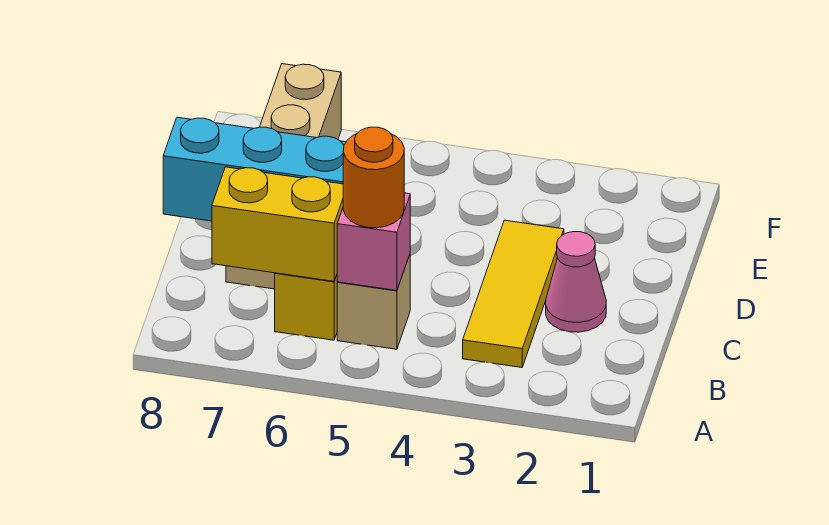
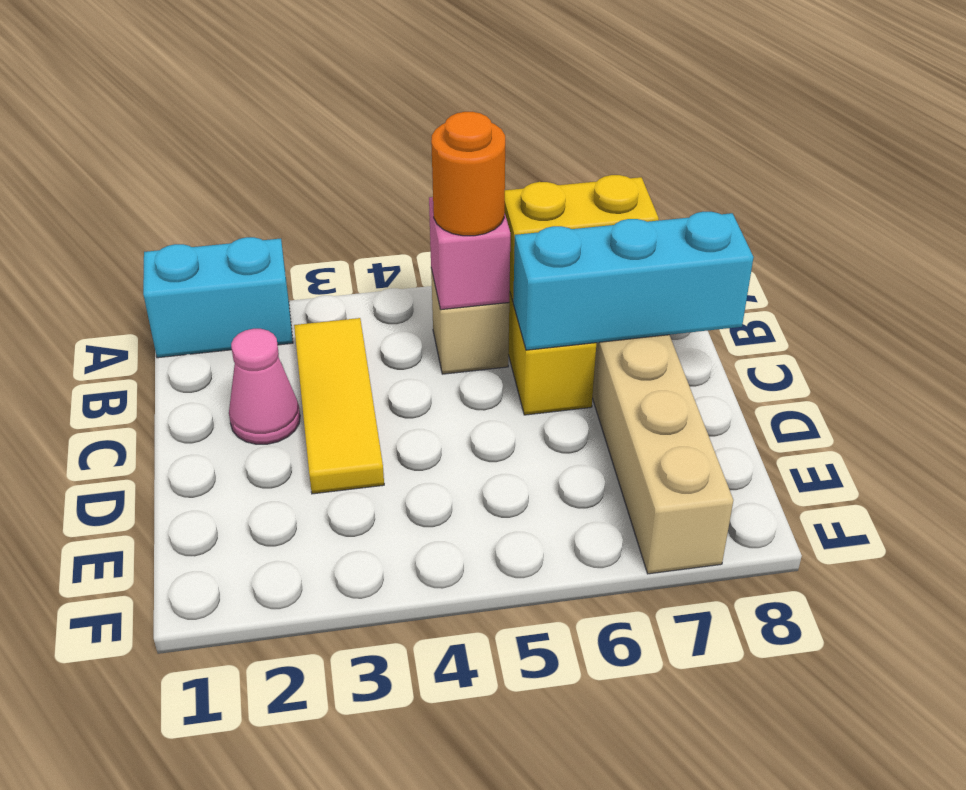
none -> cyan brick A1:A2 level 1

